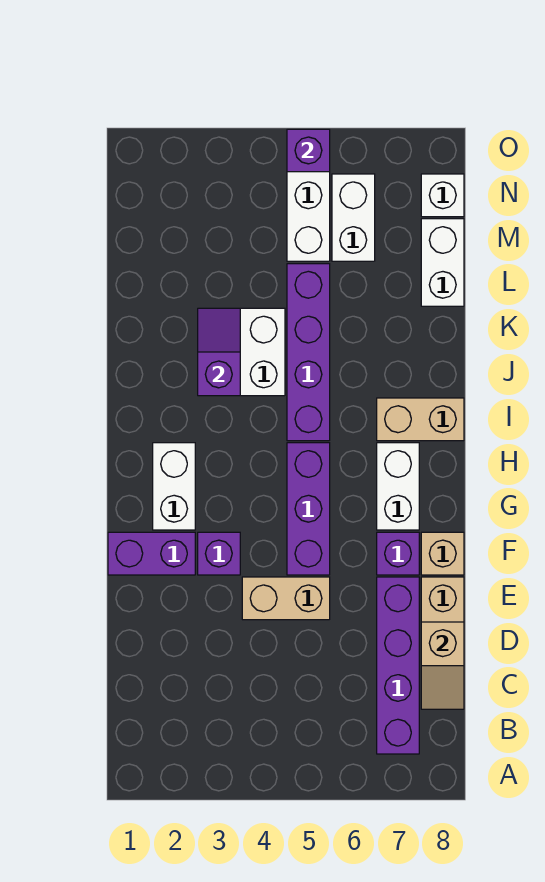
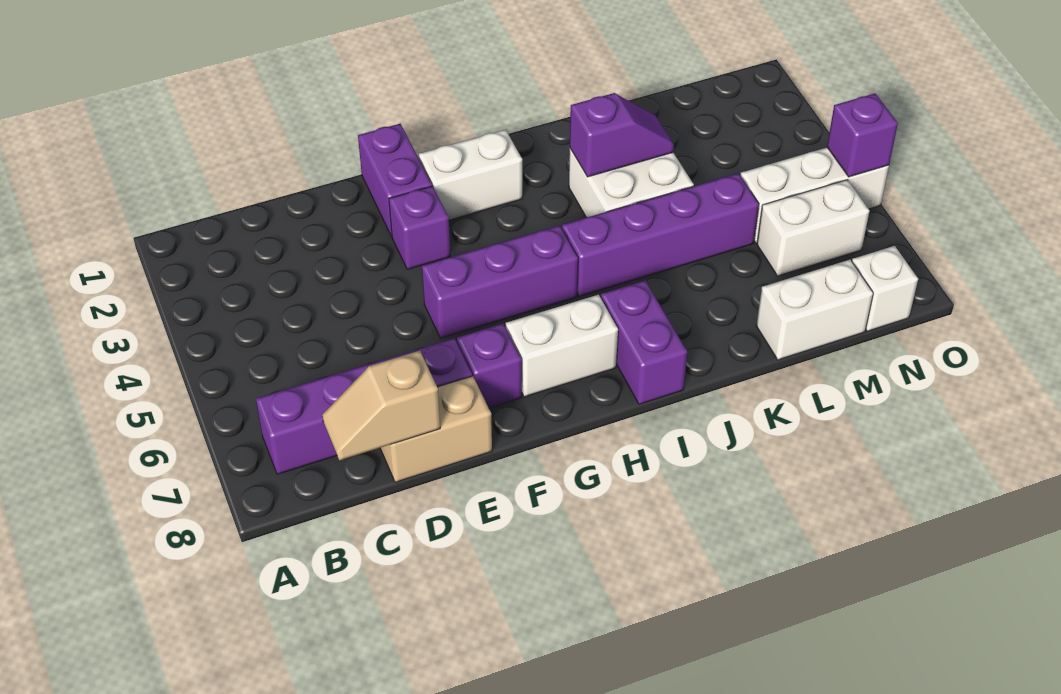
tan brick E4:E5 level 1 -> none
tan brick F8 level 1 -> none
tan brick I7:I8 level 1 -> purple brick I7:I8 level 1

